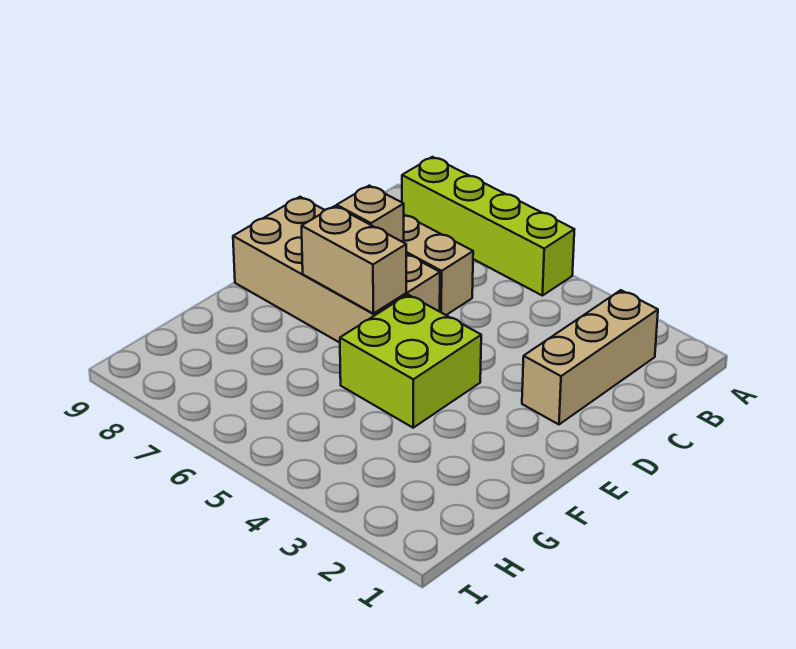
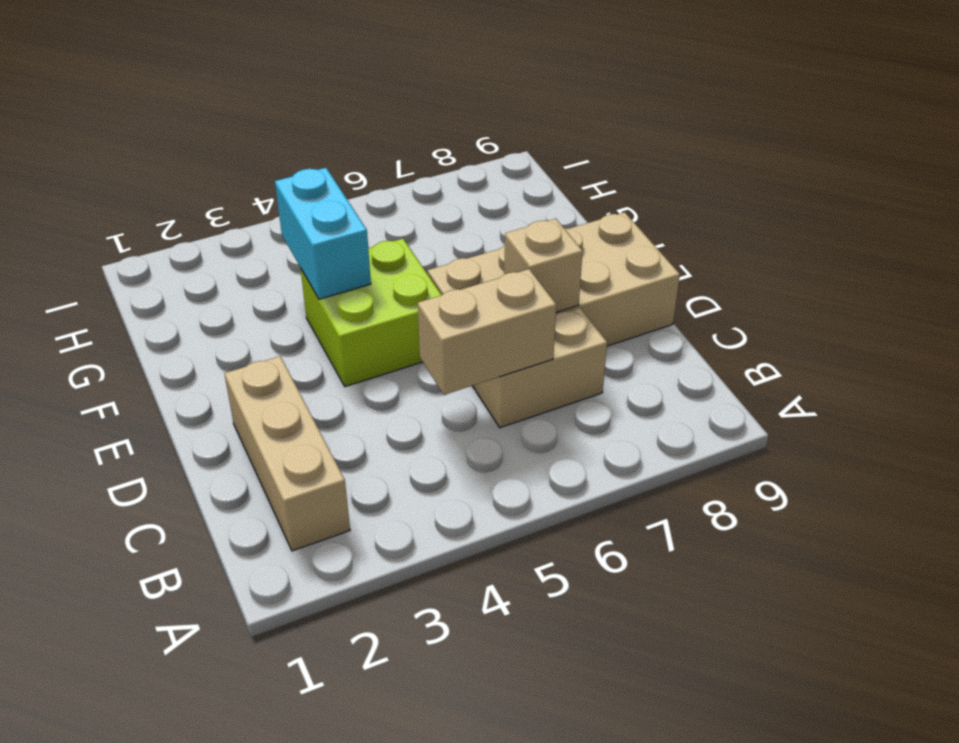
lime brick A5:A8 level 1 -> none
tan brick E6:E7 level 2 -> tan brick C5:C6 level 2
none -> cyan brick F4:G4 level 2

